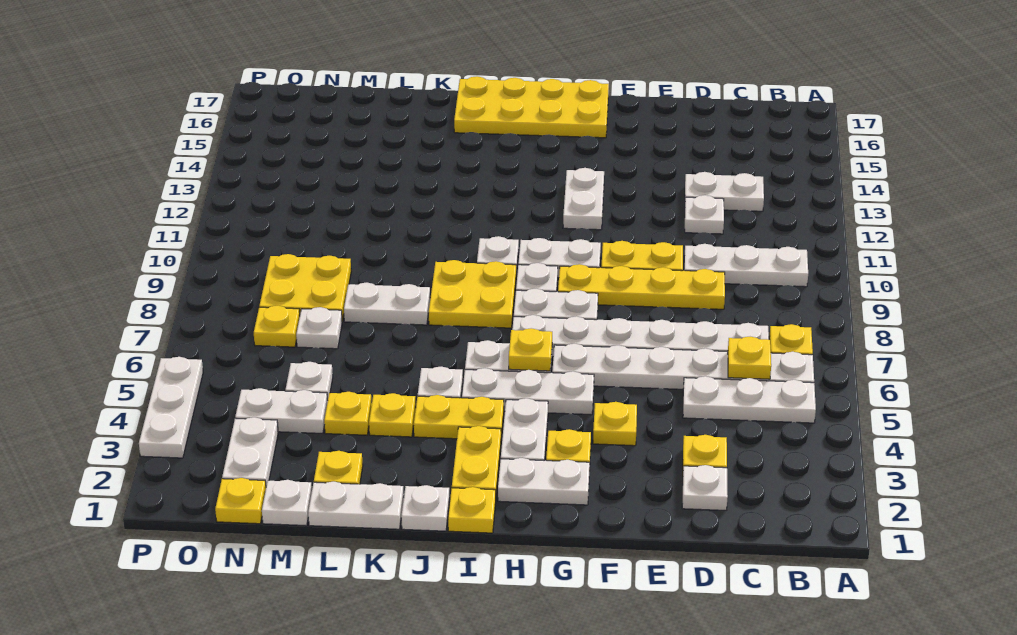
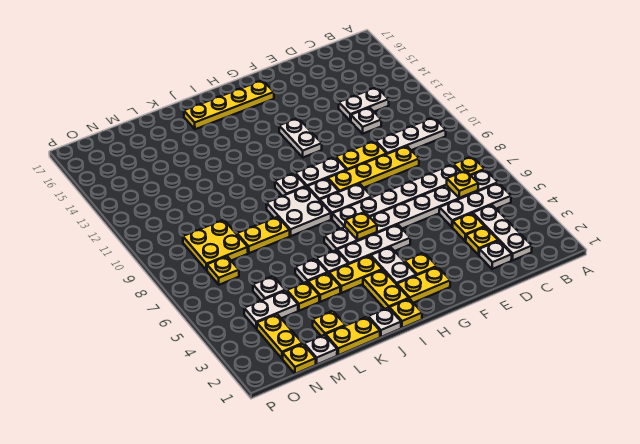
yellow plate F4 level 1 -> yellow plate D4 level 1
white plate G2:H2 level 1 -> yellow plate G2:H2 level 1
yellow plate G16:J17 level 1 -> yellow plate G16:J16 level 1
yellow plate I8:J9 level 1 -> white plate I8:J9 level 1
white plate K1:L1 level 1 -> yellow plate K1:L1 level 1
white plate K8:L8 level 1 -> yellow plate K8:L8 level 1
white plate M7 level 1 -> white plate K5 level 1
white plate N2:N3 level 1 -> yellow plate N2:N3 level 1
white plate P3:P5 level 1 -> white plate C2:C4 level 1

